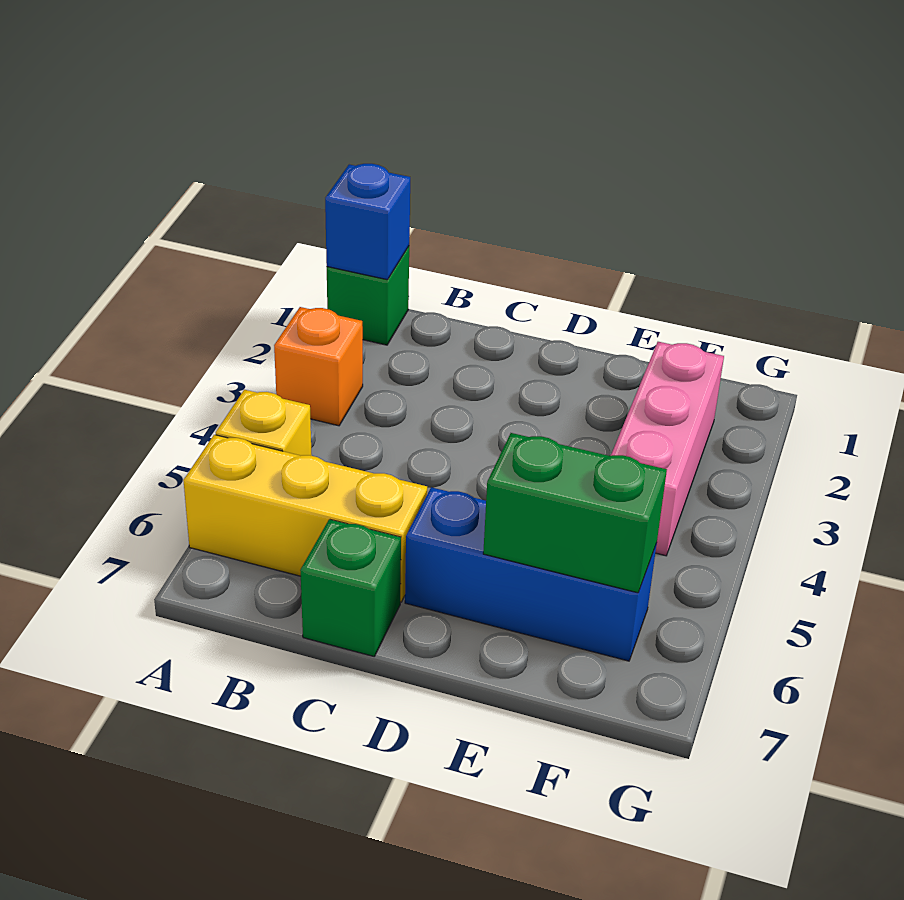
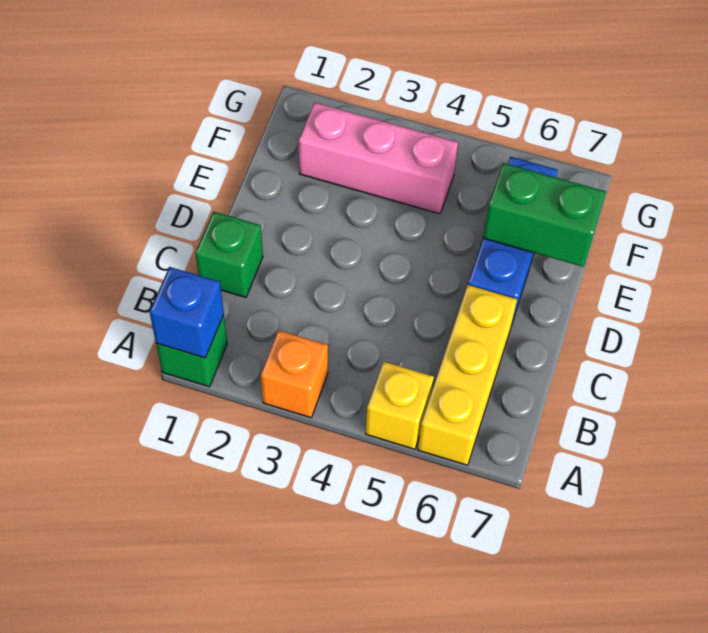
green brick C7 level 1 -> green brick C1 level 1
green brick E6:F6 level 2 -> green brick E6:E7 level 2

